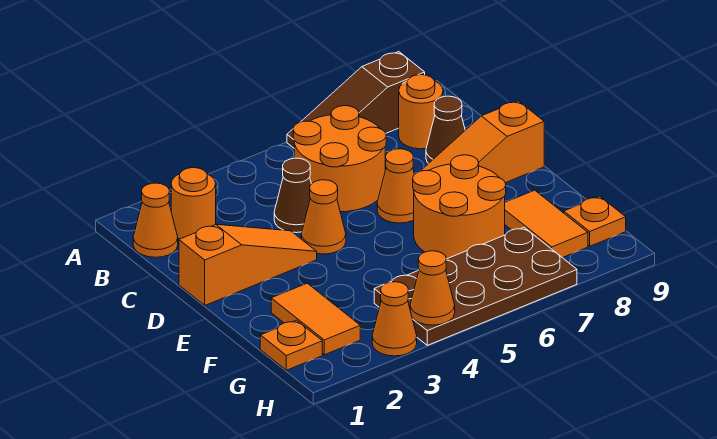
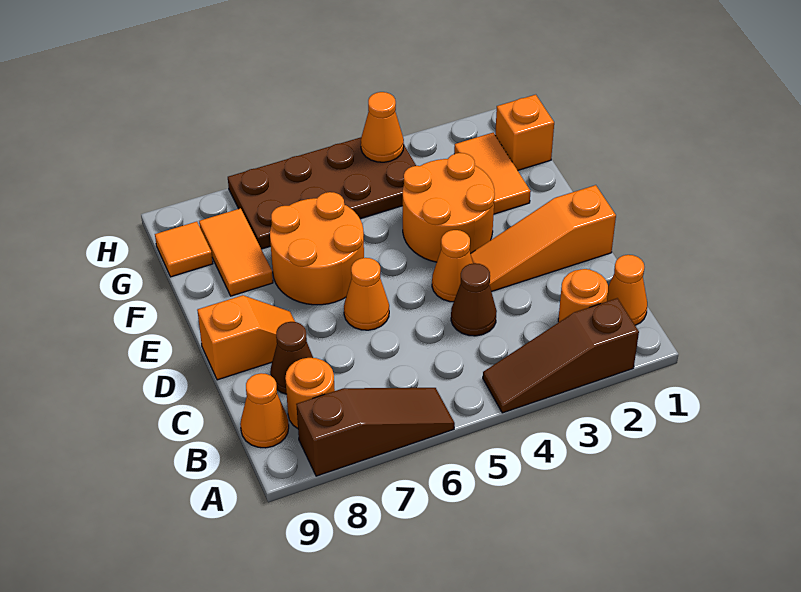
none -> brown slope A2:A4 level 1 top 2
orange round brick B5:C6 level 1 -> orange round brick E3:F4 level 1
orange slope D7:D9 level 1 top 9 -> orange slope D8:D9 level 1 top 9
orange plate G1 level 1 -> orange brick G1 level 1
orange plate G9 level 1 -> orange tile G9 level 1
orange cone H3 level 1 -> orange cone B9 level 1

